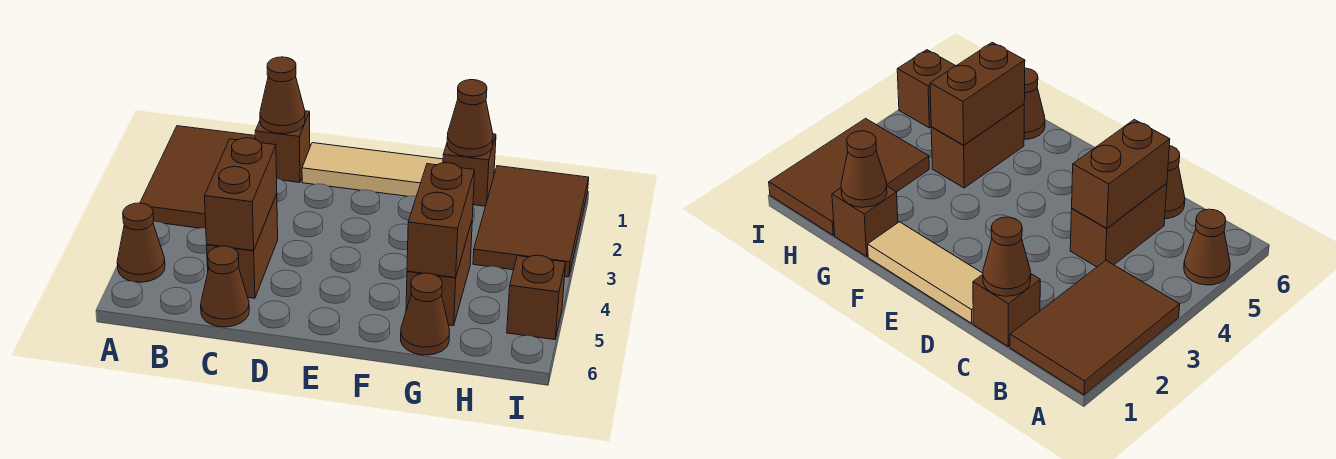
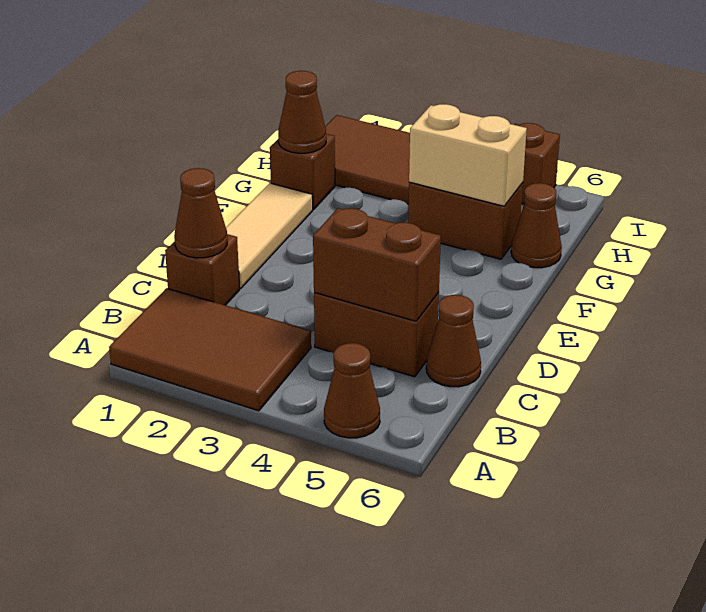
brown brick G4:G5 level 2 -> tan brick G4:G5 level 2

